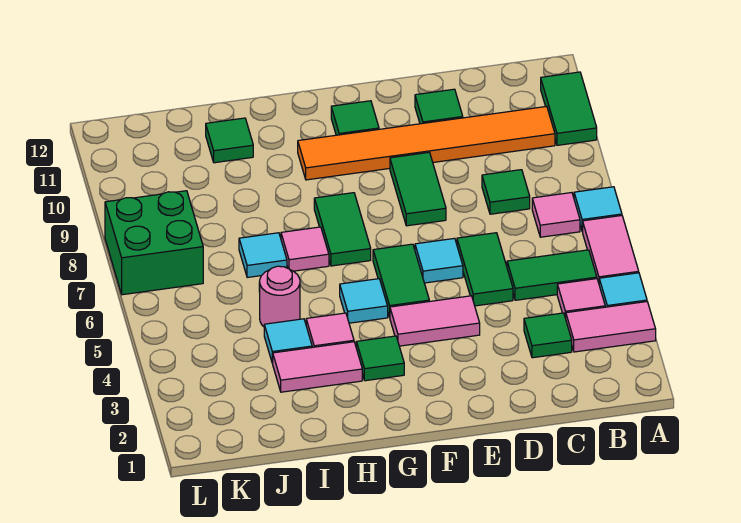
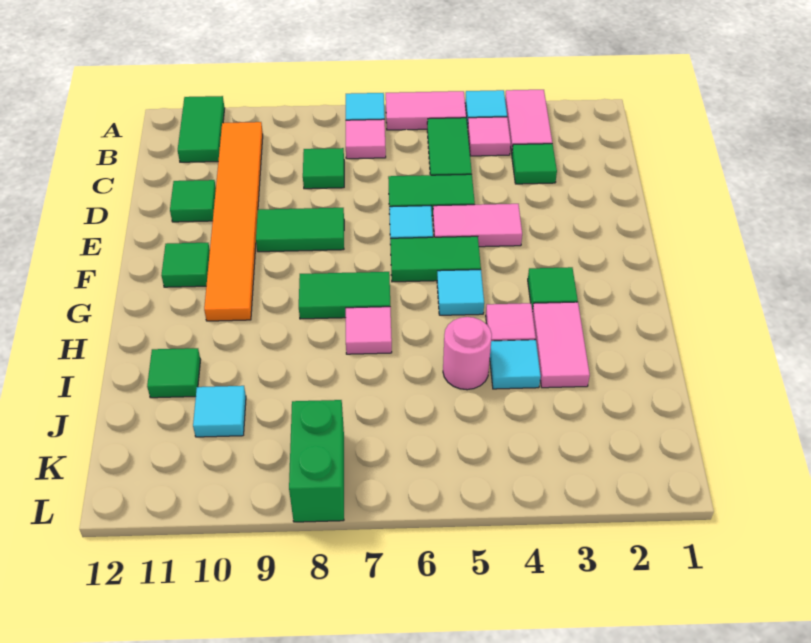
green tile A10:A11 level 1 -> green tile A11:B11 level 1
pink tile E4:F4 level 1 -> pink tile E4:E5 level 1
cyan tile I7 level 1 -> cyan tile J10 level 1
green brick K7:L8 level 1 -> green brick K8:L8 level 1

